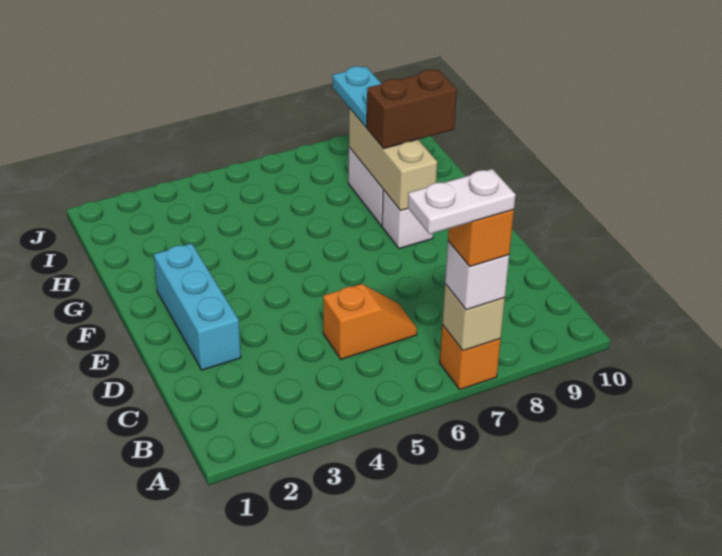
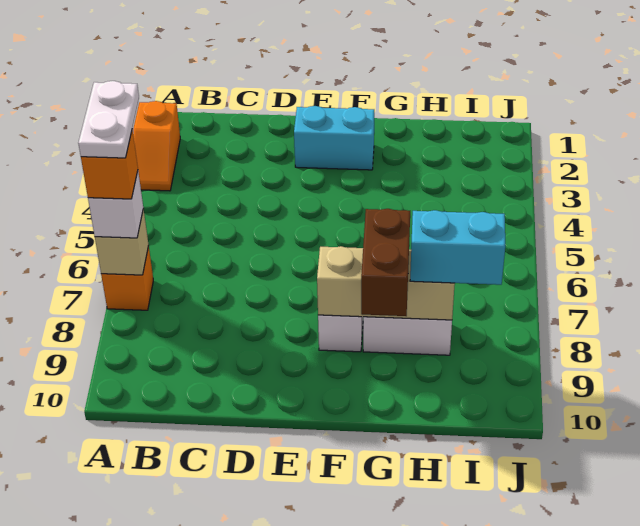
orange slope C5:C6 level 1 top 5 -> orange slope A2:A3 level 1 top 2
cyan brick D2:F2 level 1 -> cyan brick E2:F2 level 1
cyan plate H8:I8 level 3 -> cyan brick H8:I8 level 3

